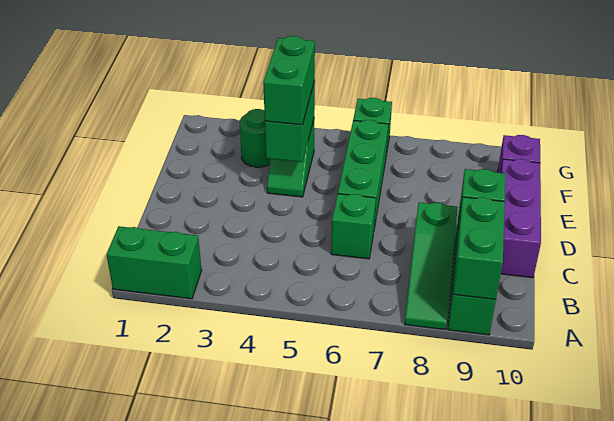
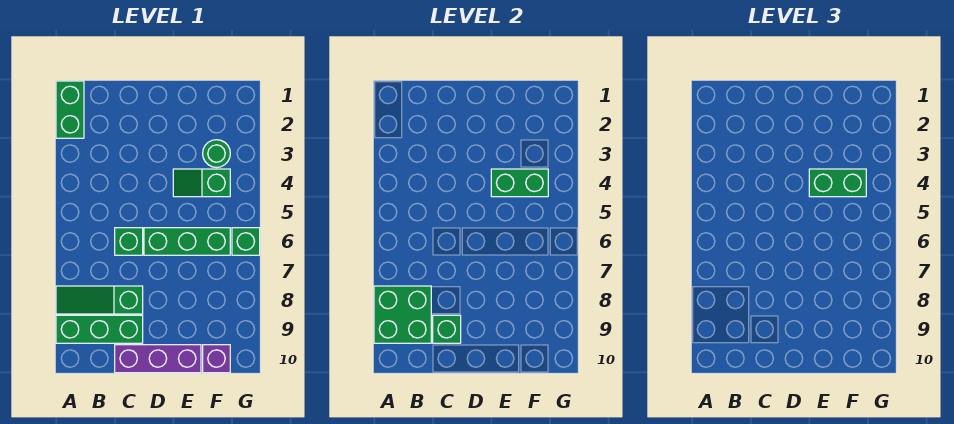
green brick A9:B9 level 2 -> green brick A8:B9 level 2

